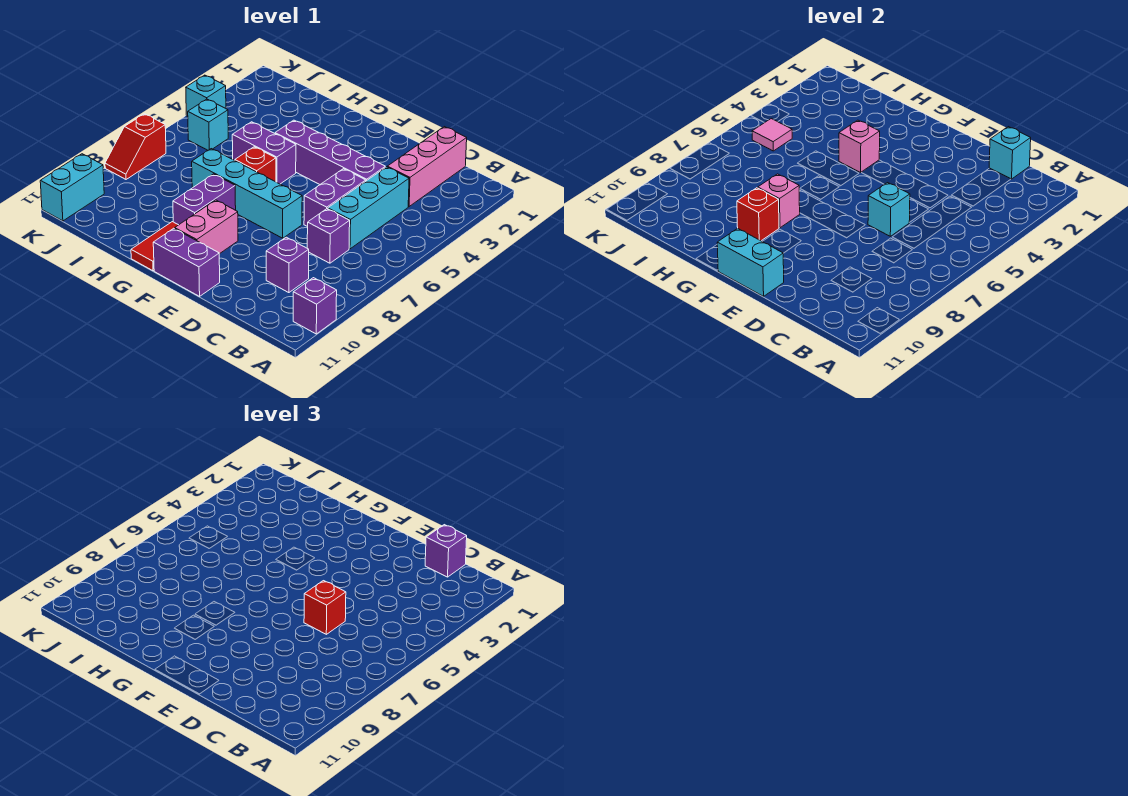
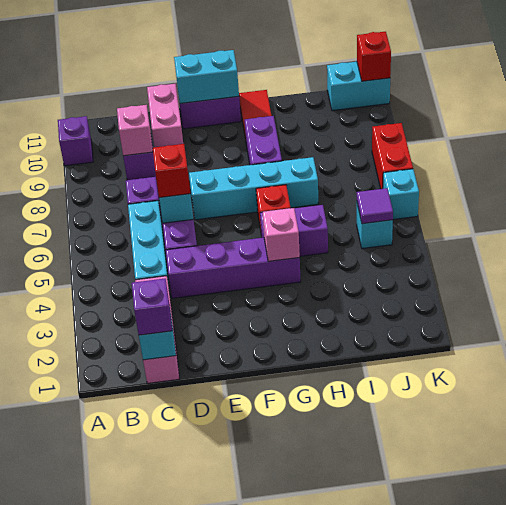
pink brick F9:F10 level 1 -> pink brick D10:D11 level 1
pink brick G8 level 2 -> pink brick C9 level 2
red brick G9 level 2 -> red brick K11 level 2
pink tile J5 level 2 -> purple tile J5 level 2
cyan brick K4 level 1 -> cyan brick K6 level 1
red slope K7:K8 level 1 top 7 -> red brick K7:K8 level 1
cyan brick K10:K11 level 1 -> cyan brick J11:K11 level 1

